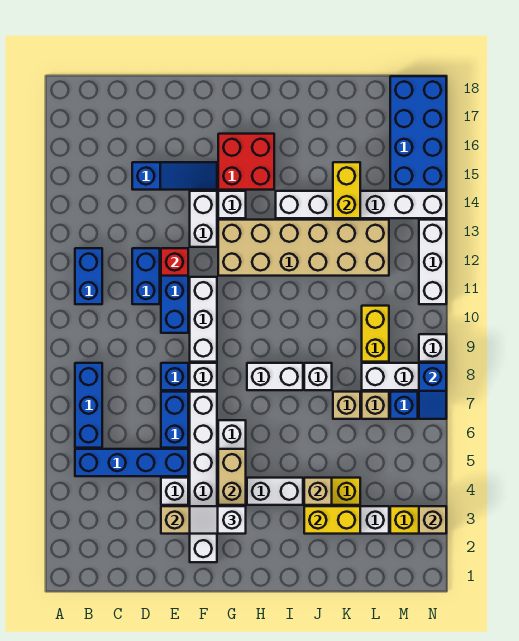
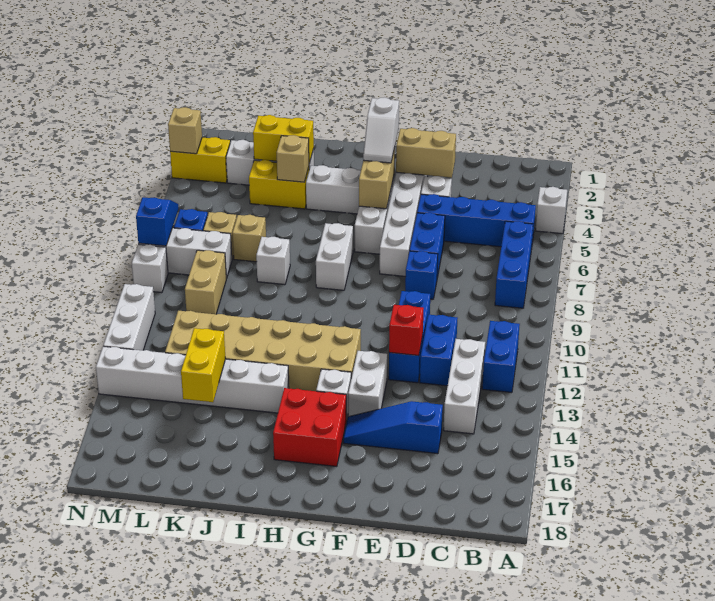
white slope F3:G3 level 3 top G -> white slope G3:G4 level 3 top 3
white brick F8 level 1 -> white brick A4 level 1
white brick F9:F11 level 1 -> white brick C12:C14 level 1
white brick H8:I8 level 1 -> white brick H7:H8 level 1
yellow brick L9:L10 level 1 -> tan brick L9:L10 level 1
blue brick M15:N18 level 1 -> none

